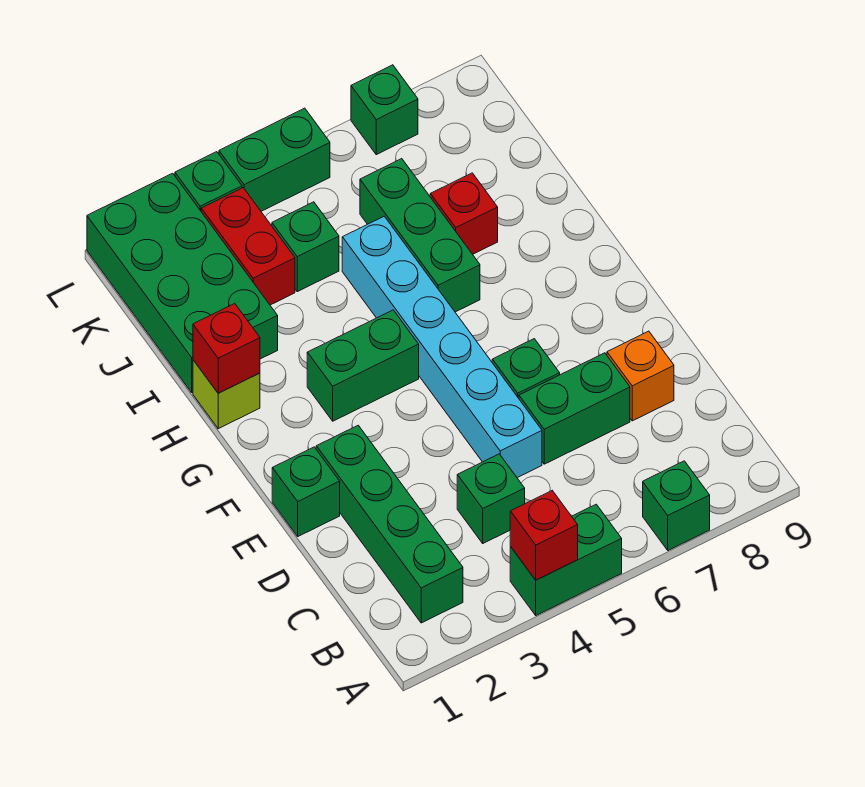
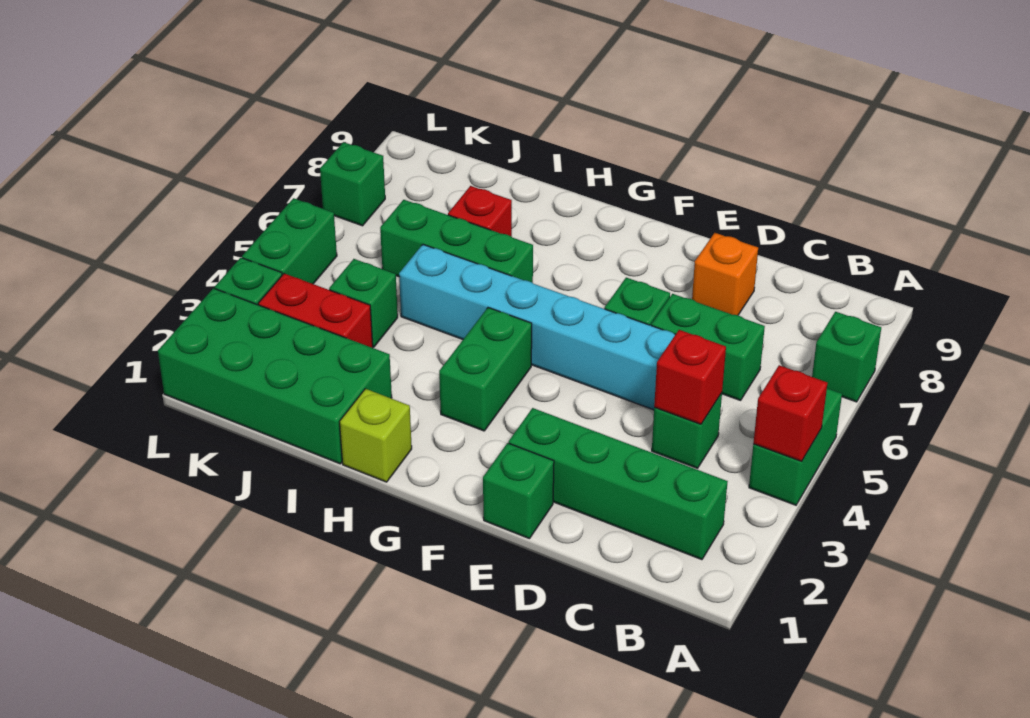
green brick D6:D7 level 1 -> green brick C6:D6 level 1
red brick H1 level 2 -> red brick C4 level 2

